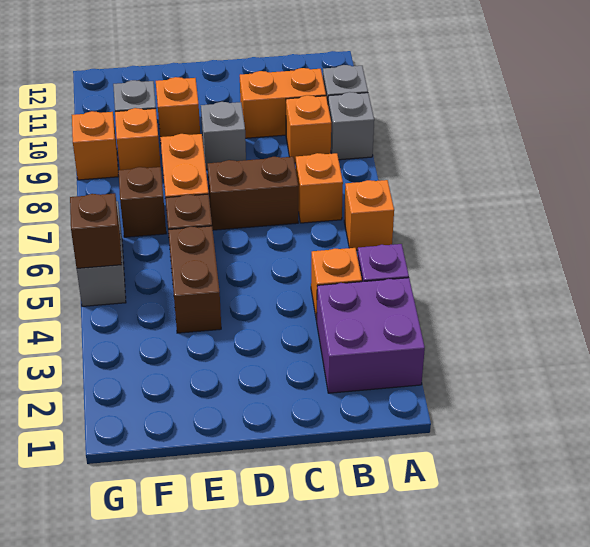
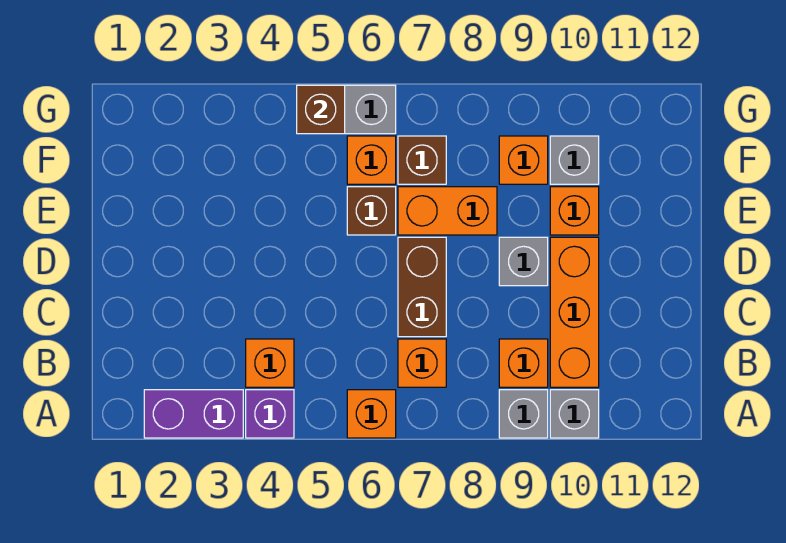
purple brick A2:B3 level 1 -> purple brick A2:A3 level 1
orange brick B10:C10 level 1 -> orange brick B10:D10 level 1
brown brick E4:E5 level 1 -> none
orange brick G9 level 1 -> orange brick F6 level 1

